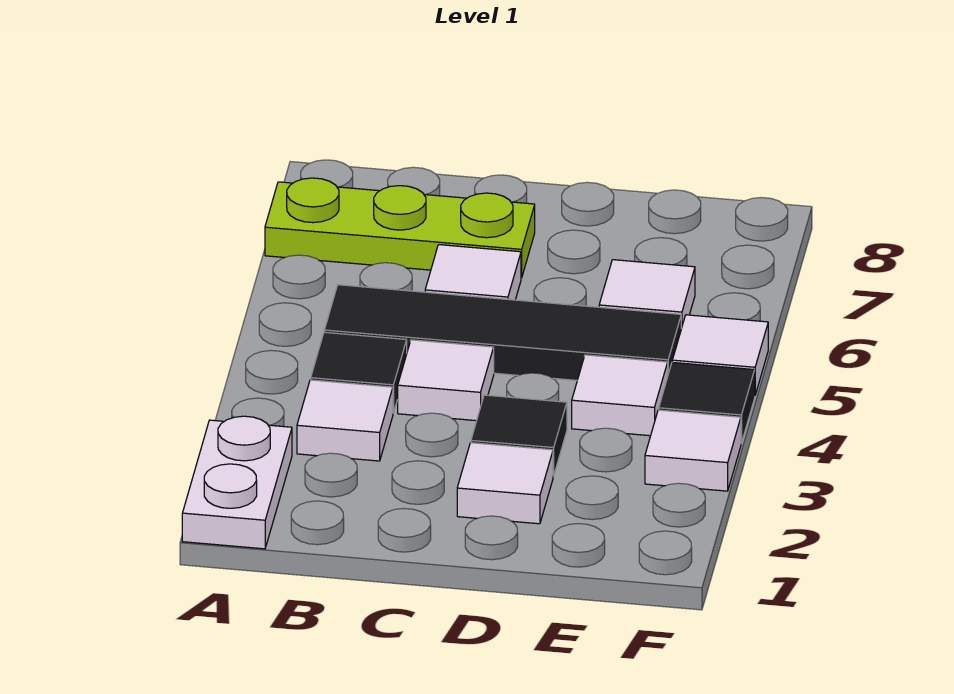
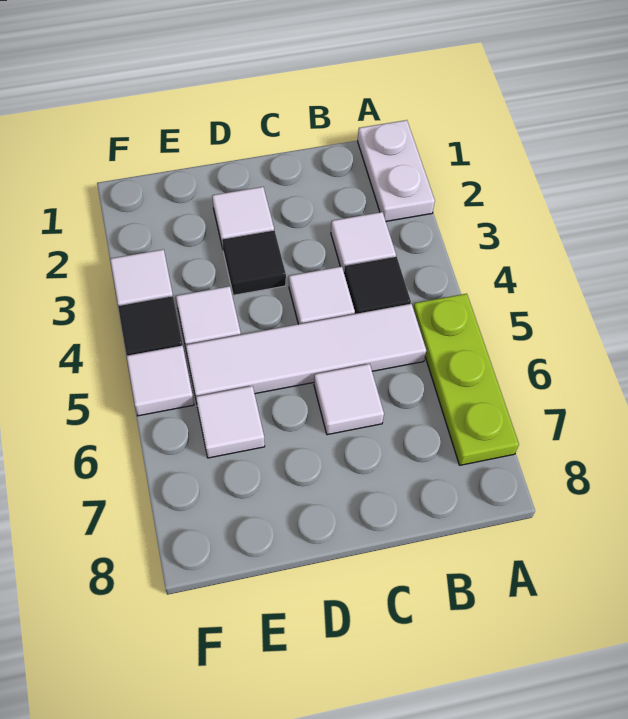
lime plate A7:C7 level 1 -> lime plate A5:A7 level 1
black tile B5:E5 level 1 -> white tile B5:E5 level 1

